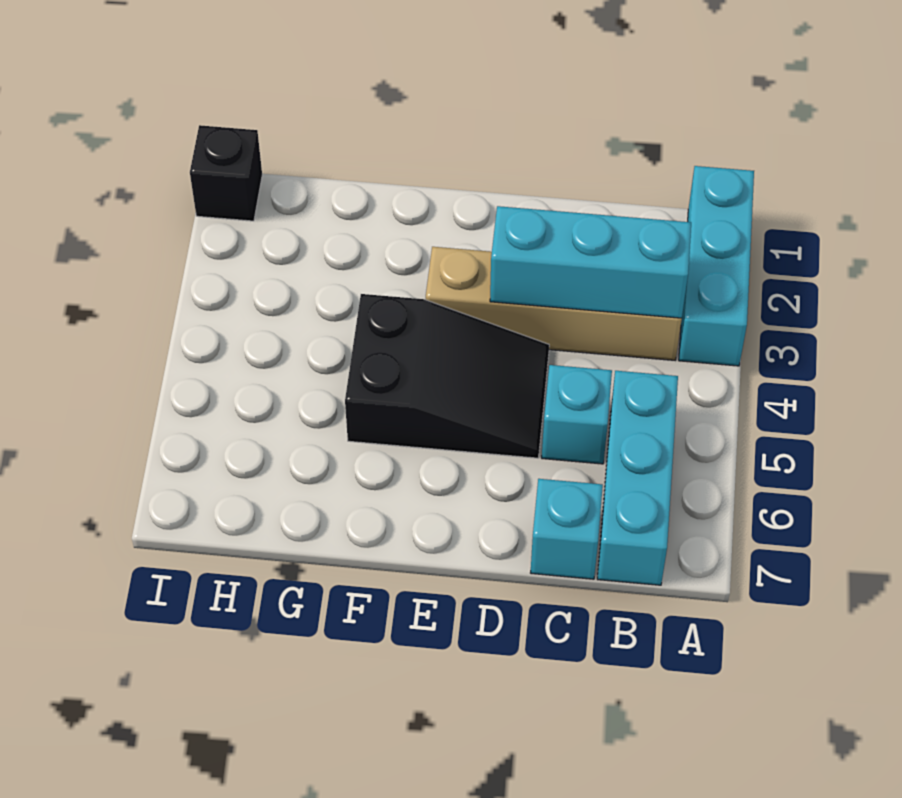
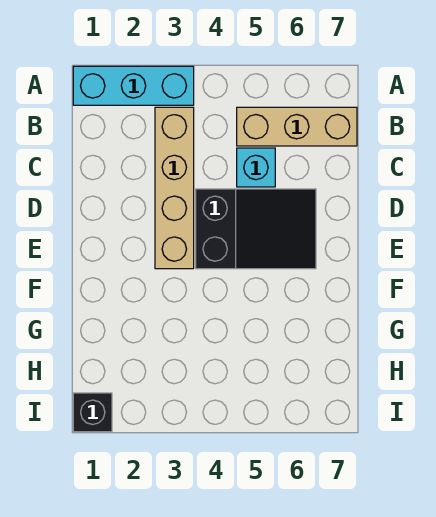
cyan brick B3:D3 level 2 -> none
cyan brick B5:B7 level 1 -> tan brick B5:B7 level 1
cyan brick C7 level 1 -> none
black slope D4:F5 level 1 top F -> black slope D4:E6 level 1 top 4

